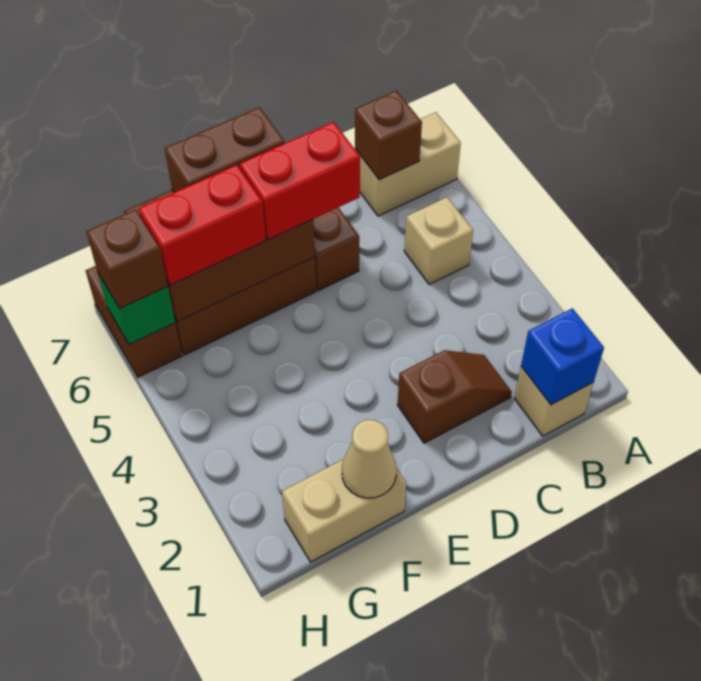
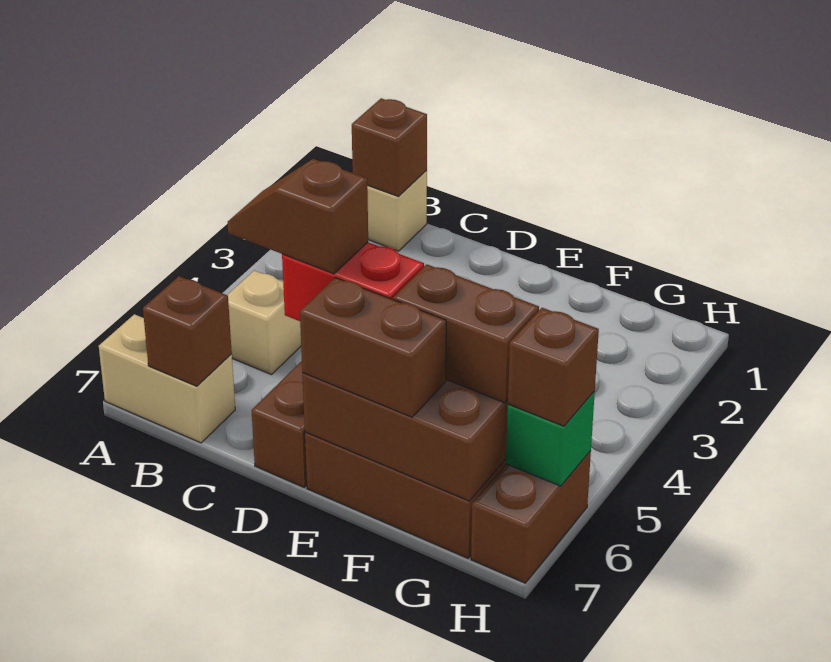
blue brick B1 level 2 -> brown brick B1 level 2
brown slope C2:D2 level 1 top D -> brown slope C6:D6 level 4 top D
tan brick F1:G1 level 1 -> none
tan cone F1 level 2 -> none
red brick F6:G6 level 3 -> brown brick F6:G6 level 3

